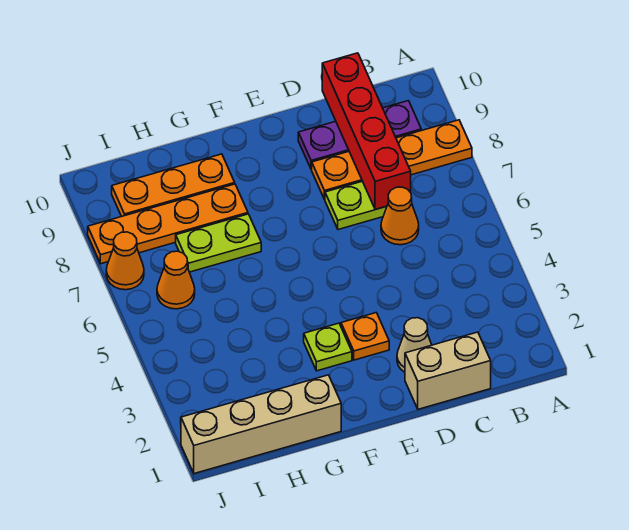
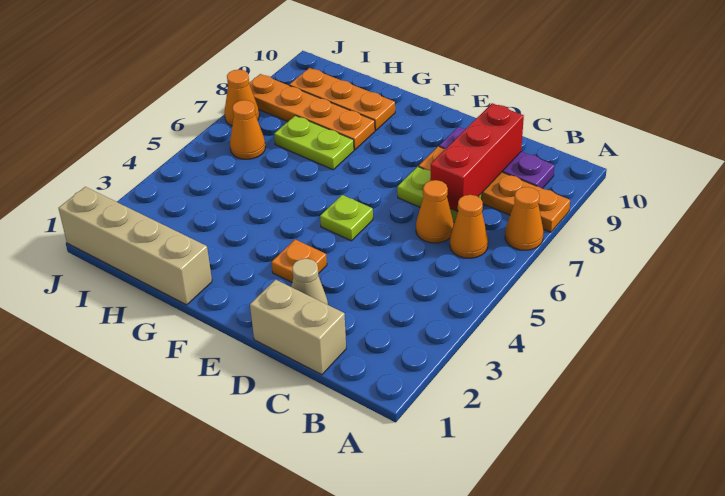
none -> orange cone A7 level 1
none -> orange cone B6 level 1
red brick C7:C10 level 2 -> red brick C7:C9 level 2
lime plate F3 level 1 -> lime plate E5 level 1

